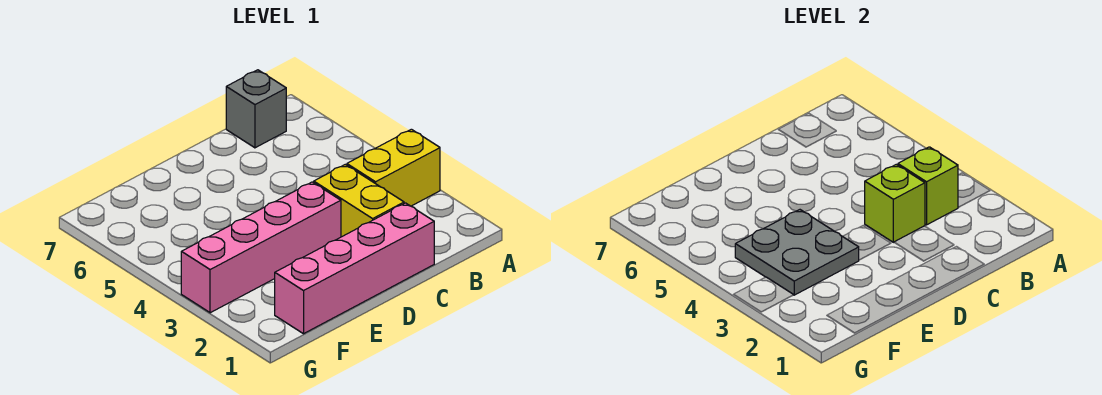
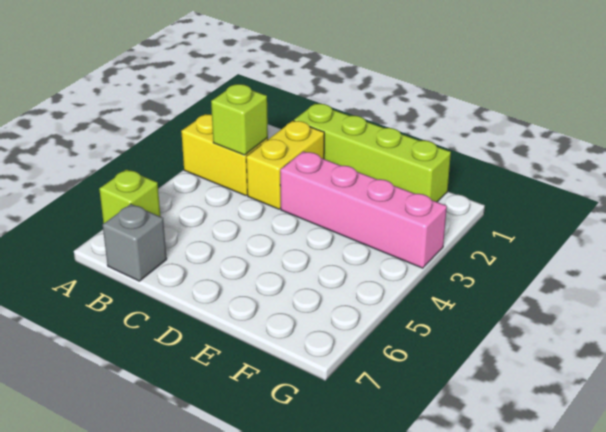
pink brick C1:F1 level 1 -> lime brick C1:F1 level 1
lime brick C3 level 2 -> lime brick A6 level 1
grey plate E3:F4 level 2 -> none

